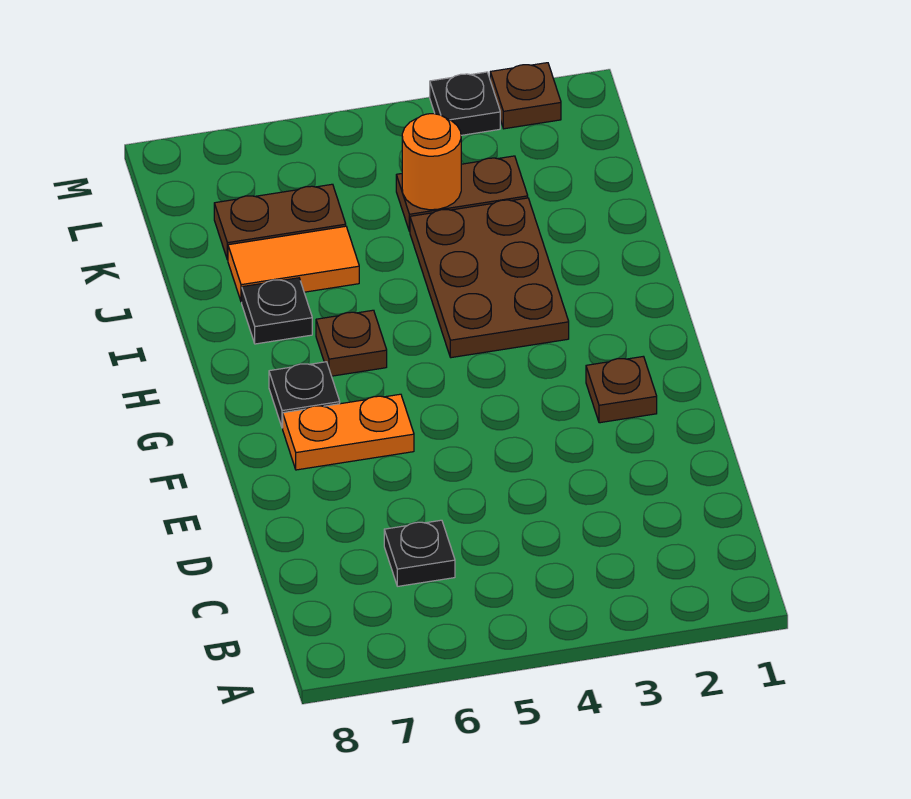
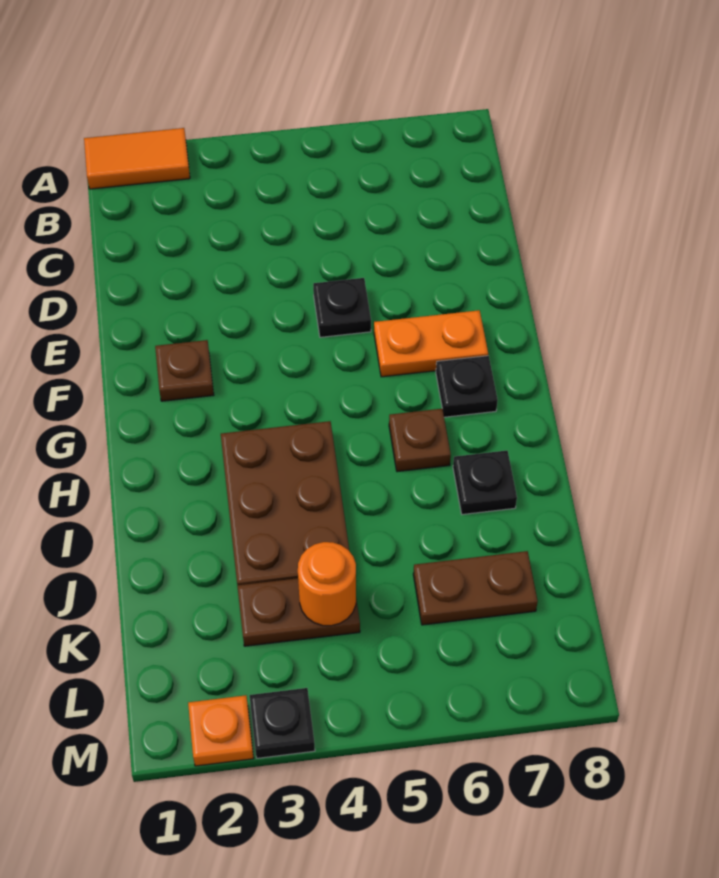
black plate C6 level 1 -> black plate E5 level 1
orange tile J6:J7 level 1 -> orange tile A1:A2 level 1
brown plate M2 level 1 -> orange plate M2 level 1

